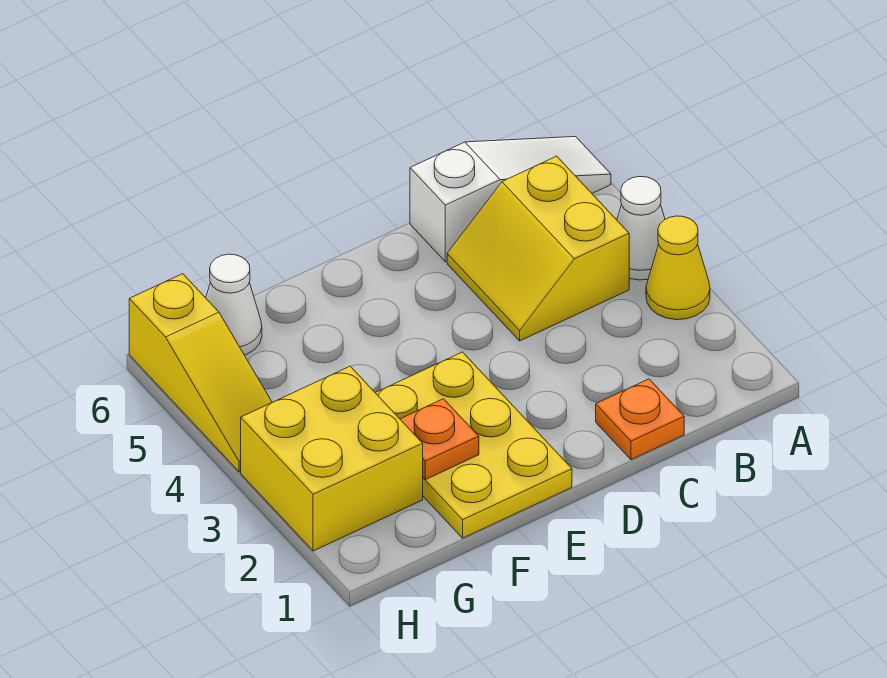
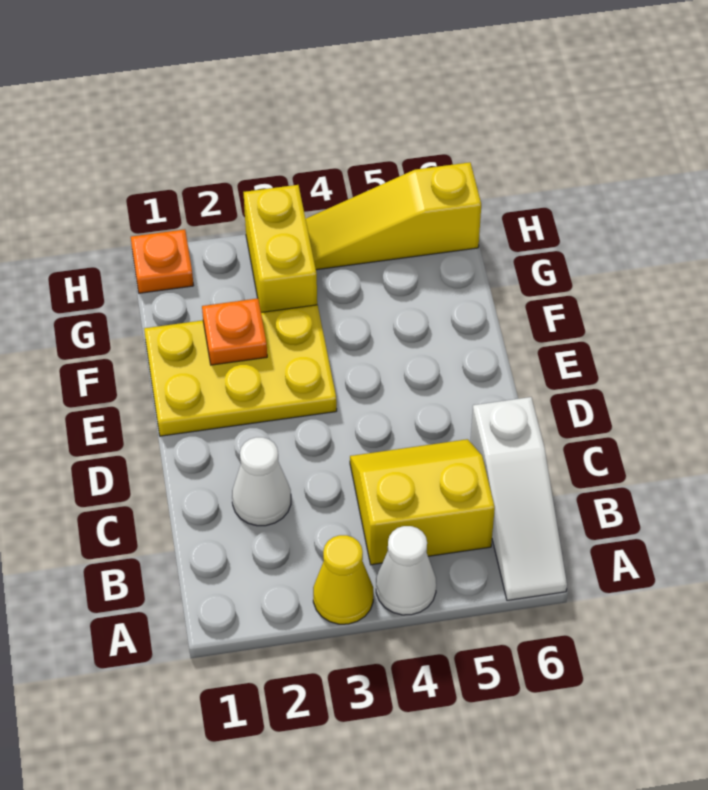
orange plate C1 level 1 -> orange plate H1 level 1
yellow brick G2:H3 level 1 -> yellow brick G3:H3 level 1
white cone G6 level 1 -> white cone C2 level 1

